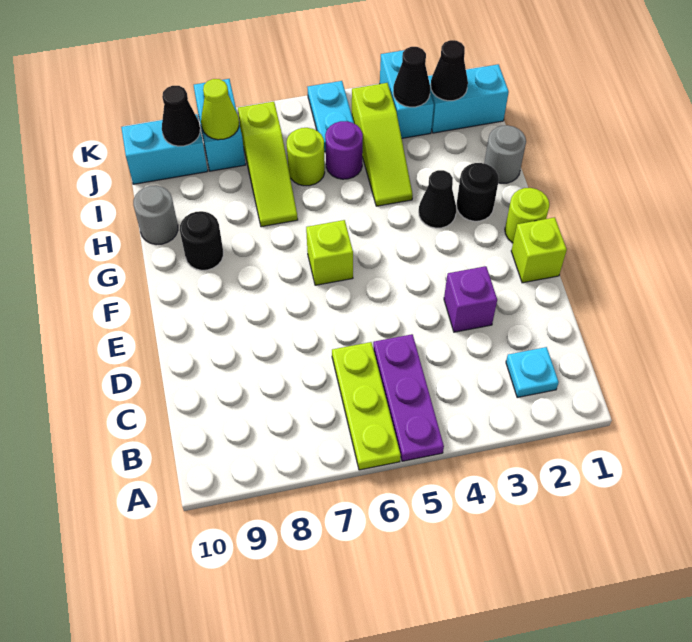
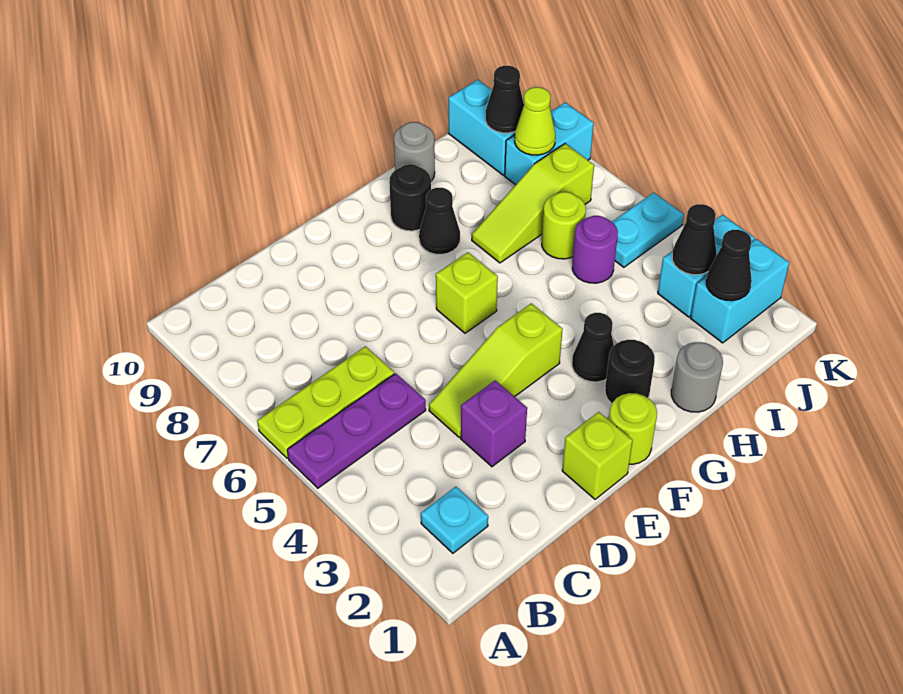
none -> black cone G8 level 1
lime slope H4:J4 level 1 top J -> lime slope D4:F4 level 1 top F
cyan brick J1:J2 level 1 -> cyan brick J2:K2 level 1

